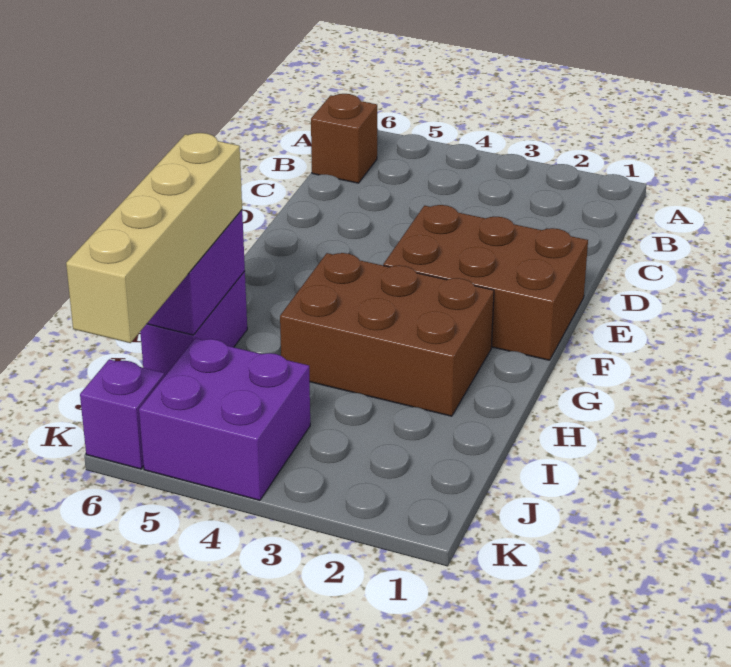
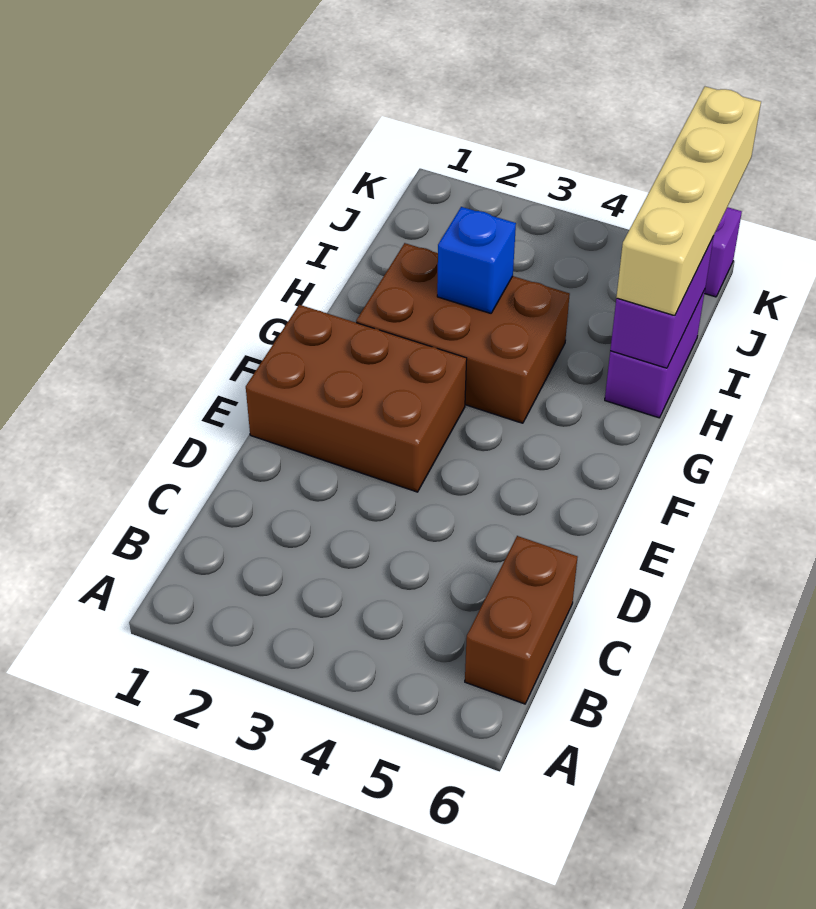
brown brick B6 level 1 -> brown brick B6:C6 level 1
none -> blue brick H3 level 2
purple brick J4:K5 level 1 -> none

